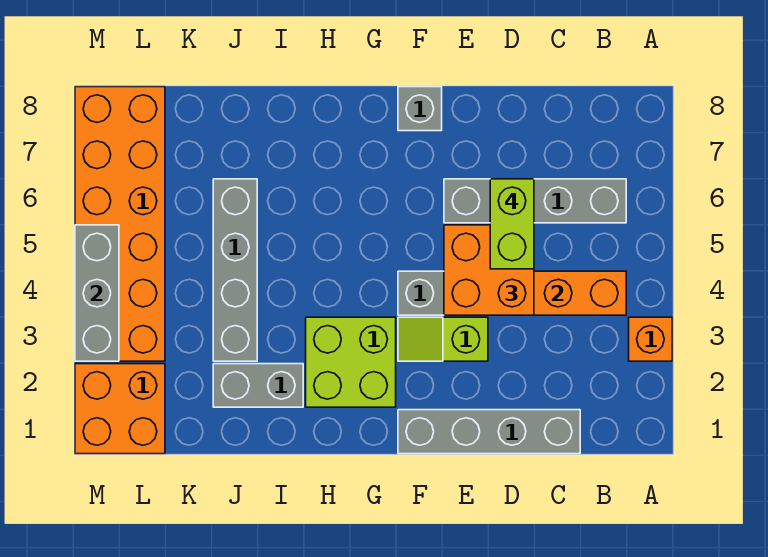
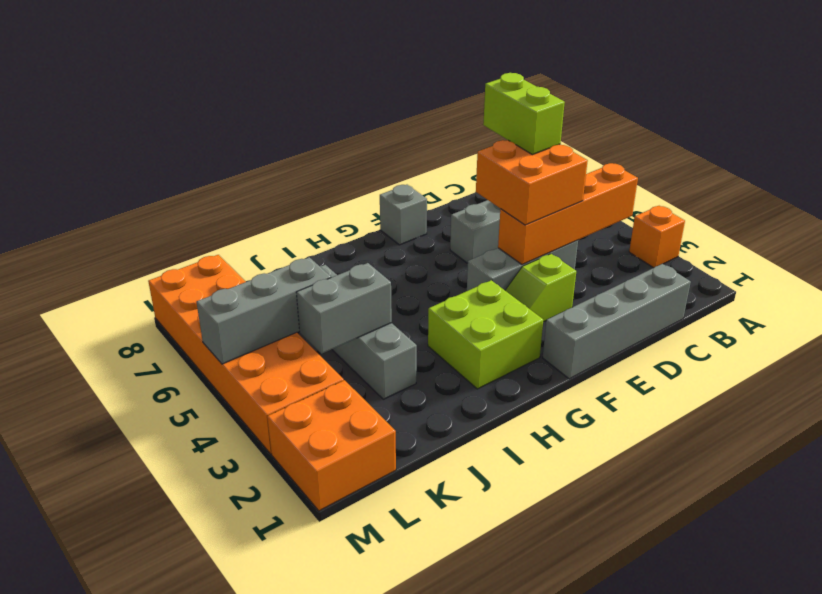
grey brick I2:J2 level 1 -> grey brick J4:K4 level 2
grey brick M3:M5 level 2 -> grey brick K5:M5 level 2

